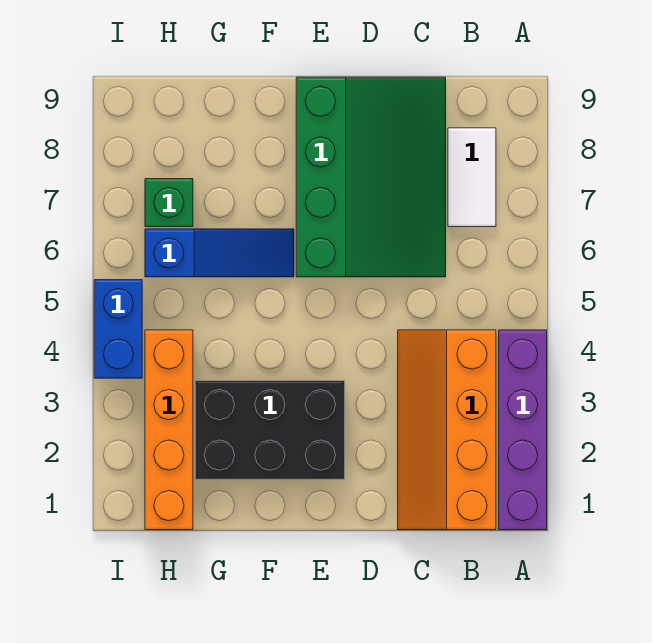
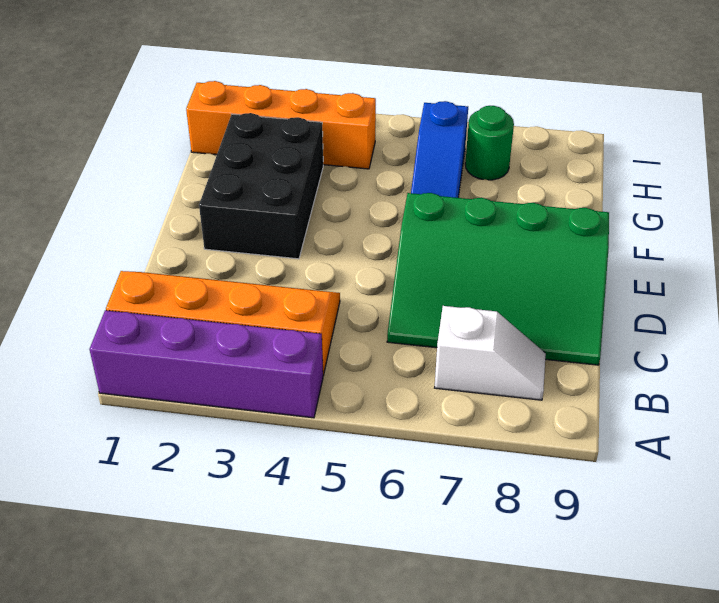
white tile B7:B8 level 1 -> white slope B7:B8 level 1 top 7
green brick H7 level 1 -> green round brick H7 level 1
blue brick I4:I5 level 1 -> none

